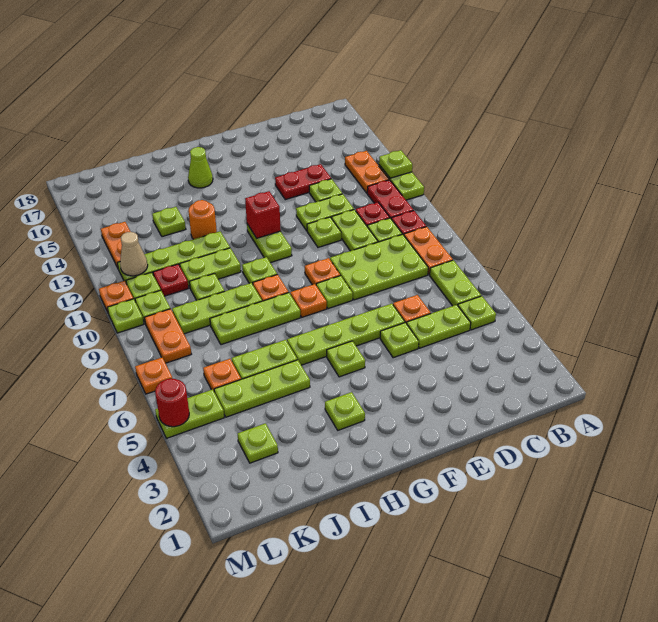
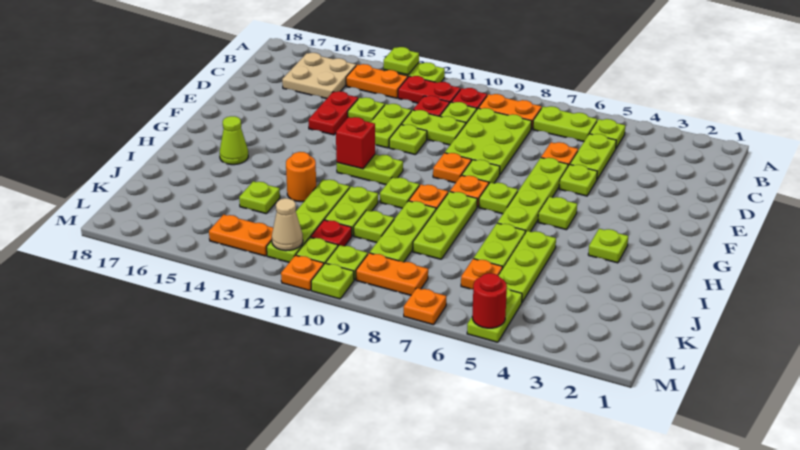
none -> tan plate B15:C16 level 1
lime plate K3 level 1 -> lime plate G7 level 1

